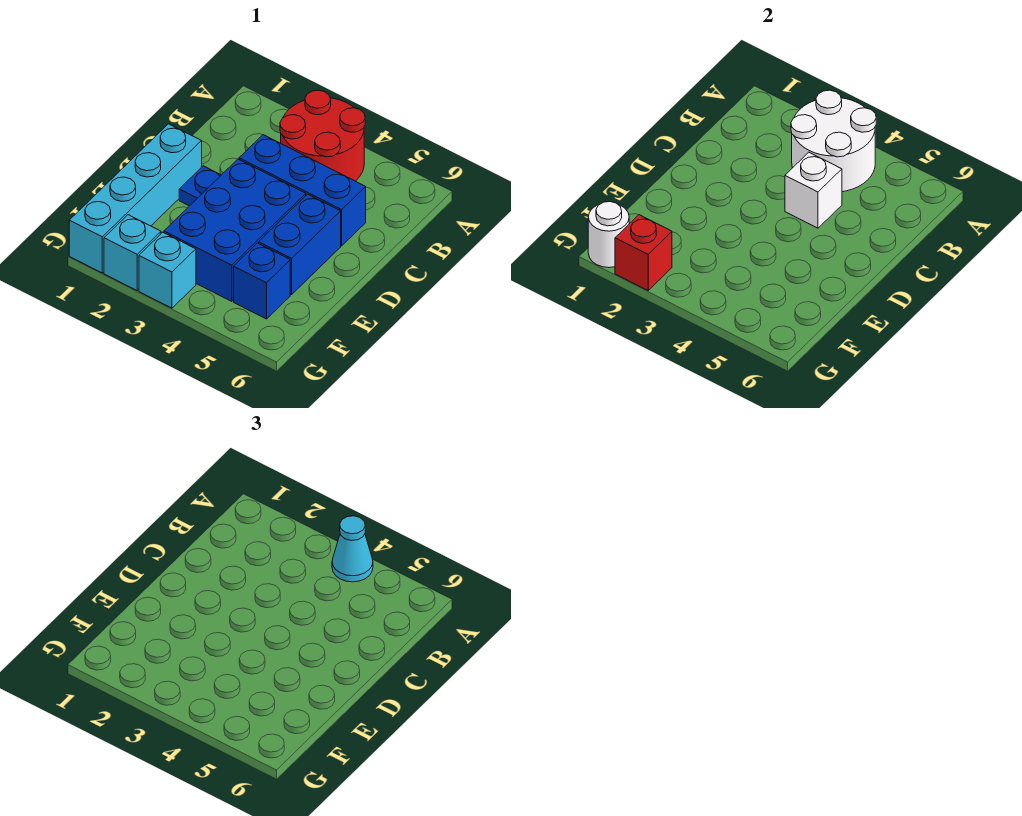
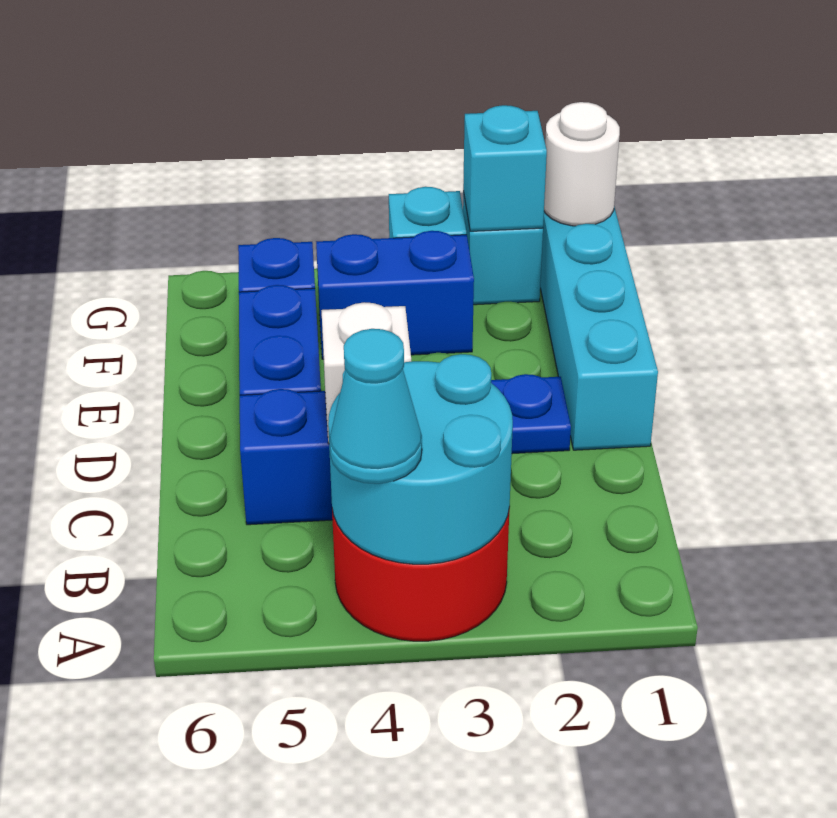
white round brick A3:B4 level 2 -> cyan round brick A3:B4 level 2
blue brick D3:F4 level 1 -> blue brick F3:F4 level 1
red brick G2 level 2 -> cyan brick G2 level 2

